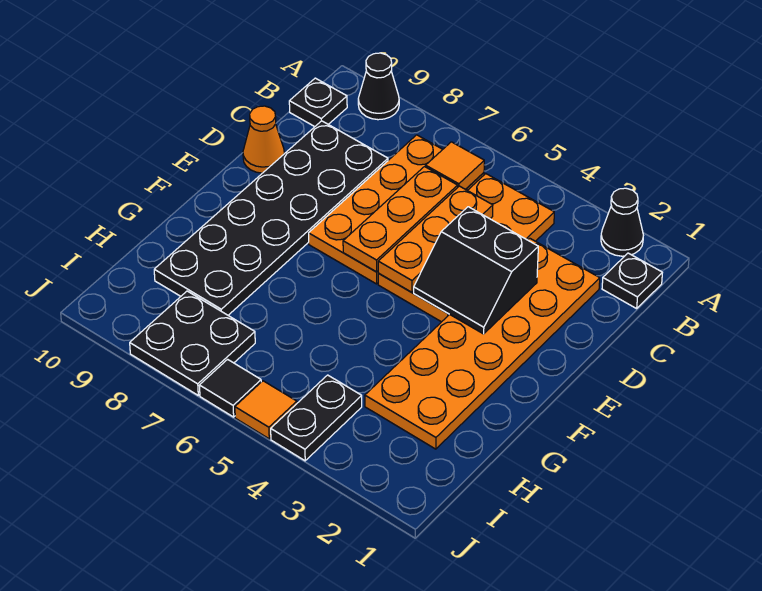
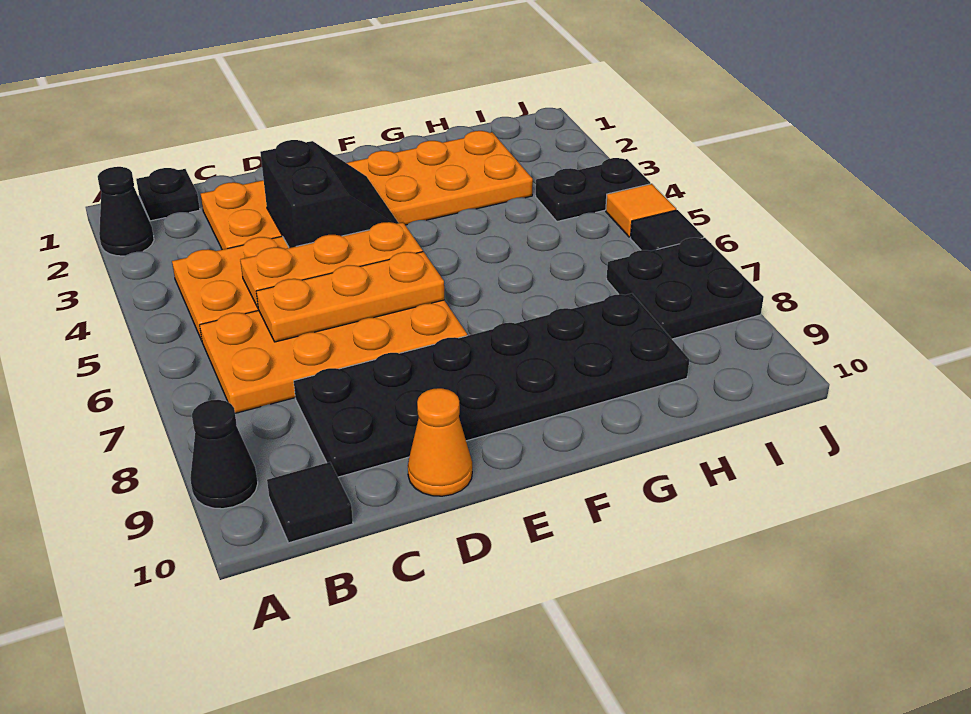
orange tile B6 level 2 -> none
black plate B10 level 1 -> black tile B10 level 1

